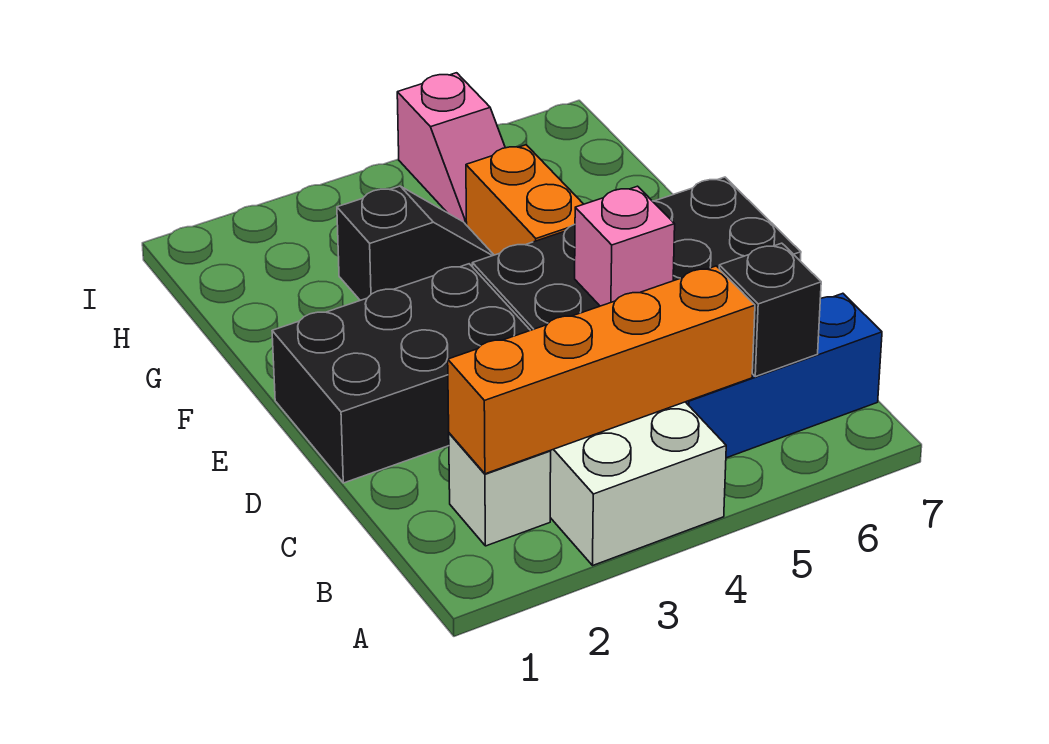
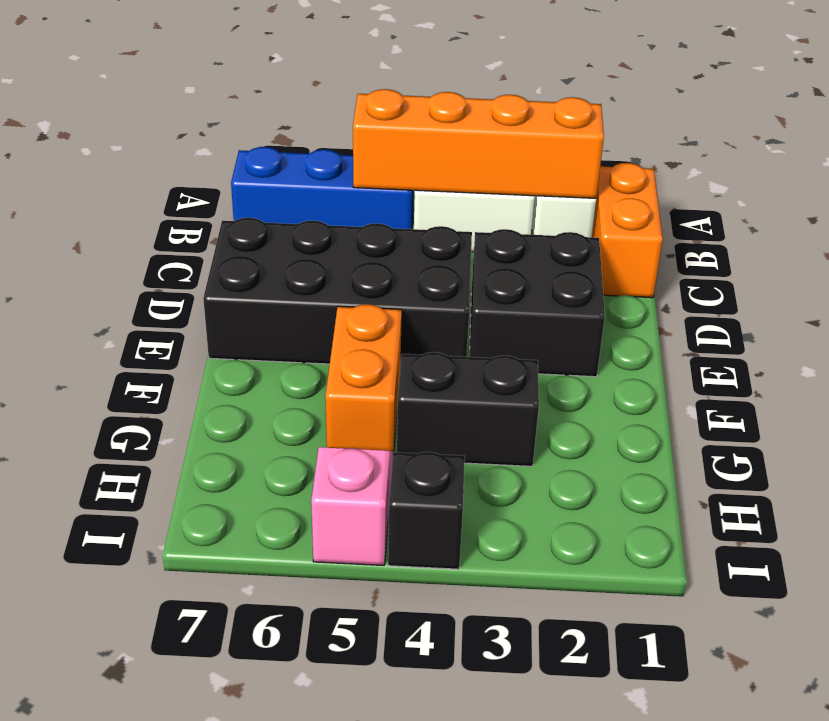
none -> orange brick B1:C1 level 1
black brick B6 level 2 -> black brick I4 level 1
black brick D1:E3 level 1 -> black brick D2:E3 level 1
pink brick D5 level 2 -> none
black slope G3:G4 level 1 top 3 -> black brick G3:G4 level 1

